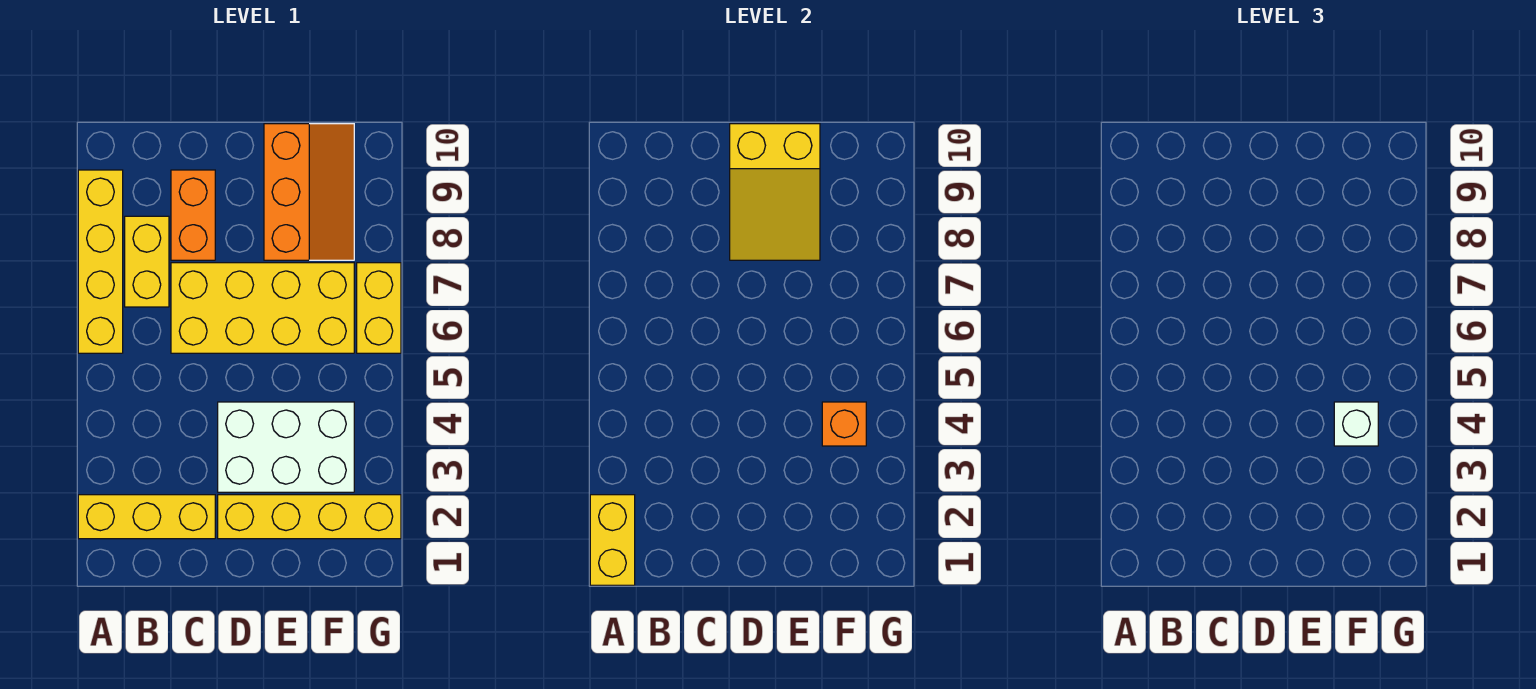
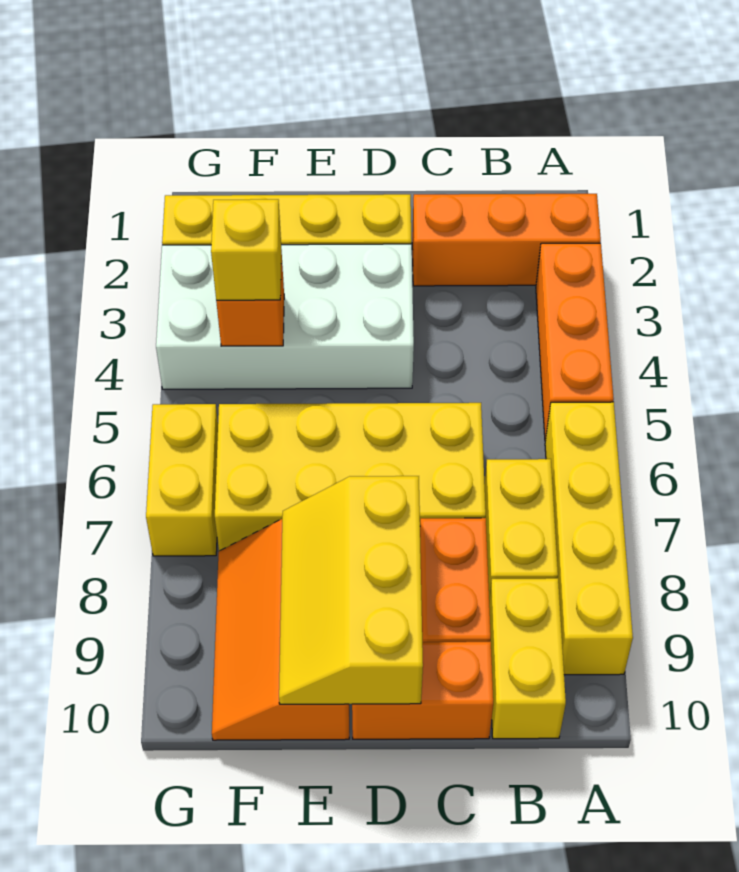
yellow brick A1:A2 level 2 -> yellow brick B9:B10 level 1
yellow brick A2:C2 level 1 -> orange brick A2:C2 level 1
none -> orange brick A3:A5 level 1
none -> orange brick C10:D10 level 1
white brick D3:F4 level 1 -> white brick D3:G4 level 1
yellow slope D8:E10 level 2 top 10 -> yellow slope D8:E10 level 2 top D
white brick F4 level 3 -> yellow brick F4 level 3

